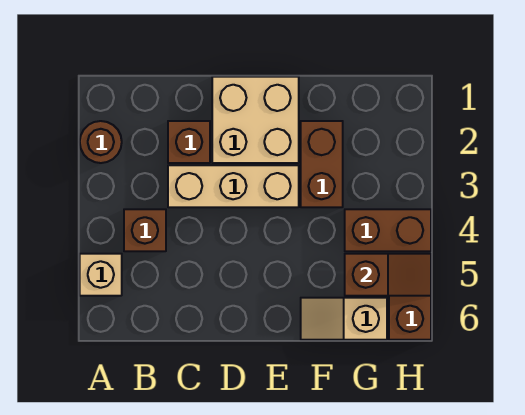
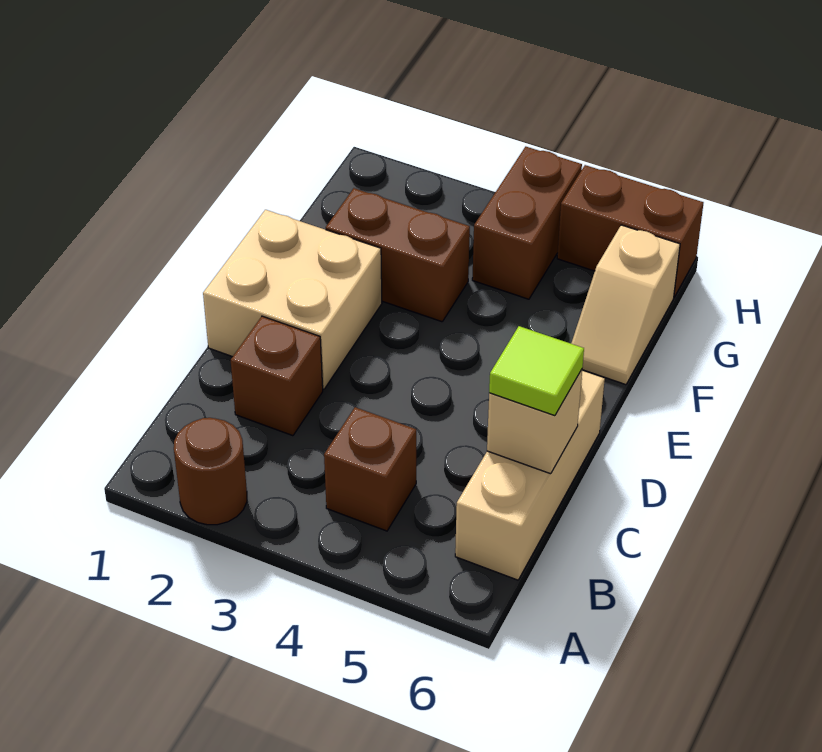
tan brick A5 level 1 -> tan brick C6 level 2
tan brick C3:E3 level 1 -> tan brick B6:D6 level 1
none -> lime tile C6 level 3
brown slope G5:H5 level 2 top G -> none

